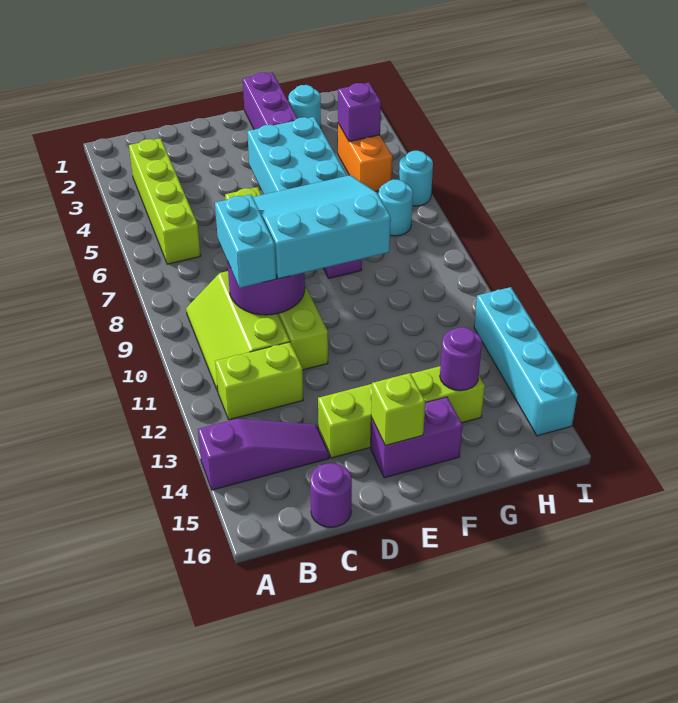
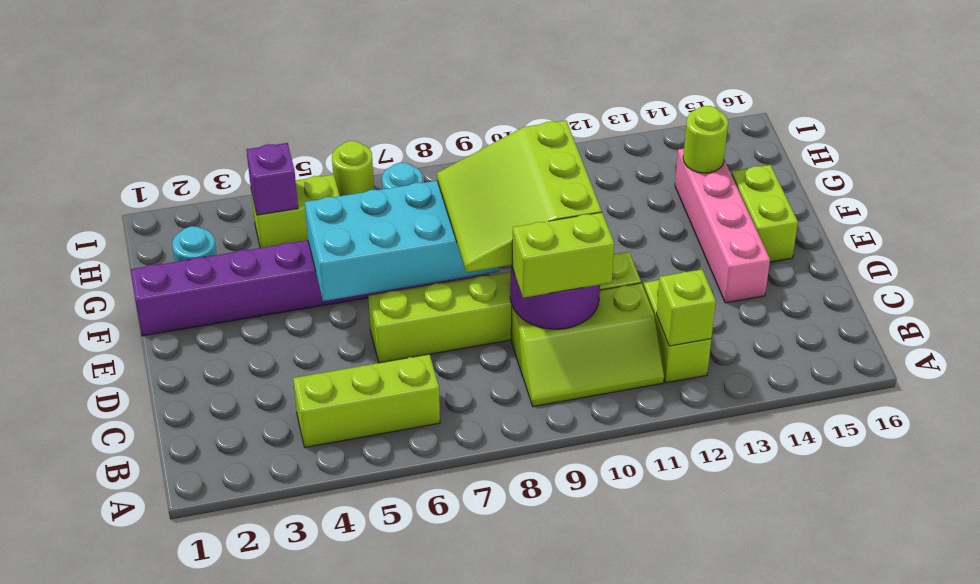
purple slope A14:C14 level 1 top A -> none
lime brick B3:B6 level 1 -> lime brick B4:B6 level 1
cyan brick C9:C10 level 3 -> lime brick C9:C10 level 3
purple round brick C16 level 1 -> none
cyan slope D8:F10 level 3 top 10 -> lime slope D8:F10 level 3 top 10
lime brick D14:G14 level 1 -> pink brick D14:G14 level 1
purple brick E15:F15 level 1 -> lime brick E15:F15 level 1
lime brick E15 level 2 -> lime brick B12 level 2
purple round brick G14 level 2 -> lime round brick G14 level 2
orange brick H4:H5 level 1 -> lime brick H4:H5 level 1
cyan round brick I6 level 1 -> lime round brick I6 level 1
cyan brick I12:I15 level 1 -> none

